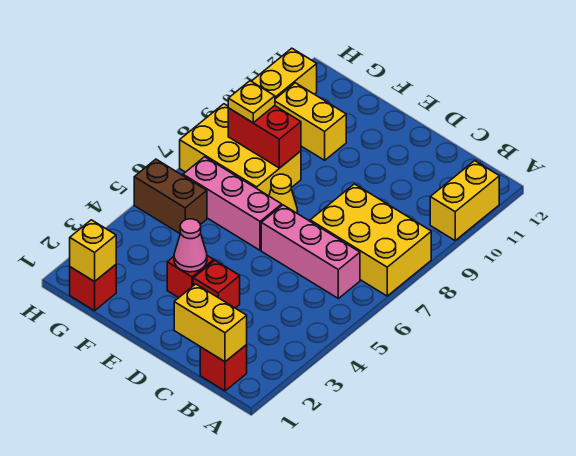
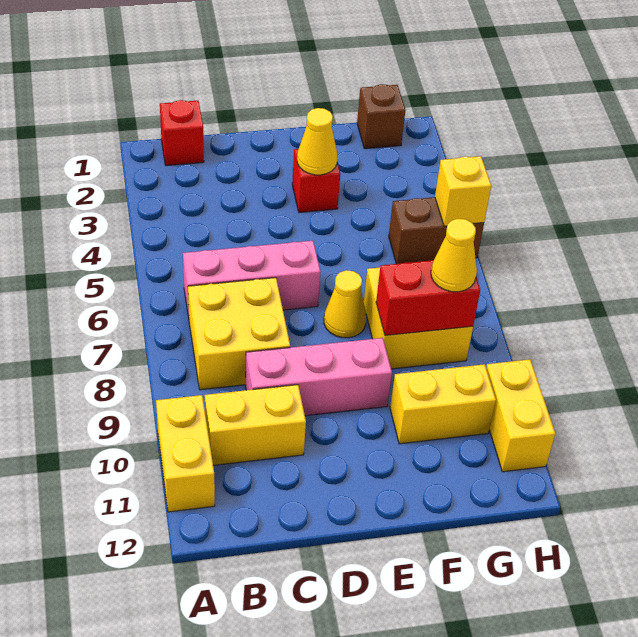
yellow brick A7:C8 level 1 -> yellow brick B7:C8 level 1
yellow brick B1:C1 level 2 -> yellow brick B10:C10 level 1
red brick D3 level 1 -> none
pink cone E3 level 2 -> yellow cone E3 level 2
pink brick E6:G6 level 1 -> pink brick C9:E9 level 1
yellow brick F7:H8 level 1 -> yellow brick F7:G8 level 1
red brick G1 level 1 -> brown brick G1 level 1
yellow brick G1 level 2 -> yellow brick H5 level 2
yellow plate G8 level 3 -> yellow cone G8 level 3

